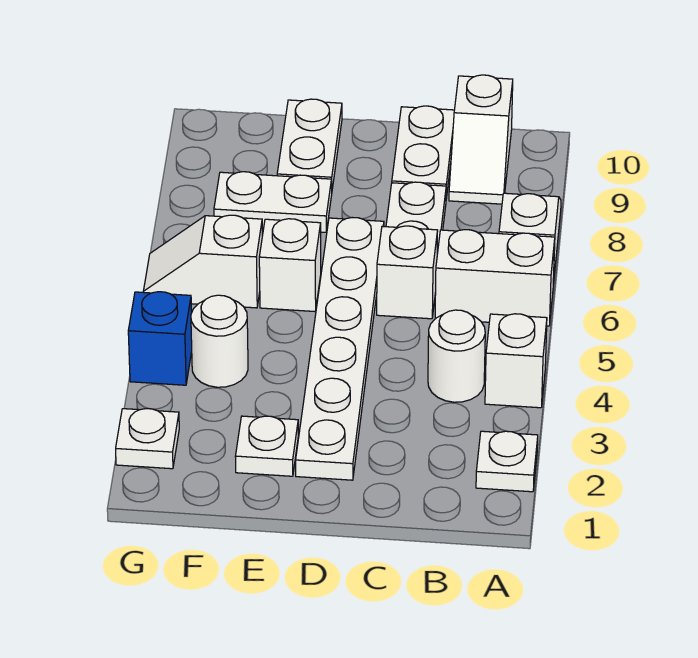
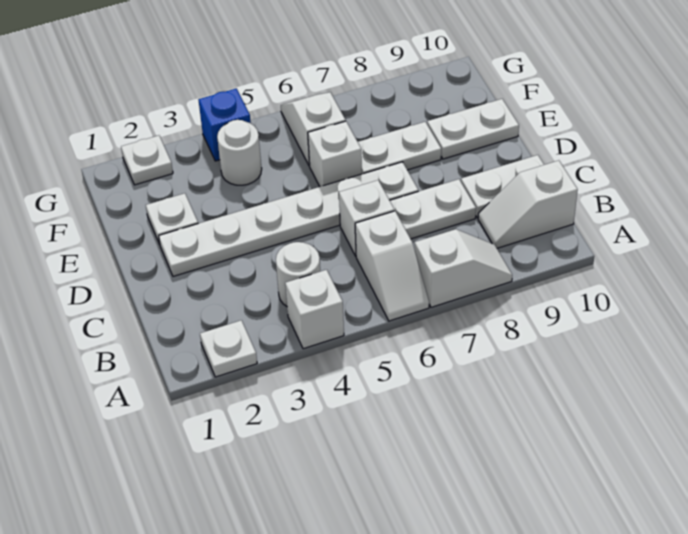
white brick A6:B6 level 1 -> white slope A6:B6 level 1 top B
white plate E8:F8 level 1 -> white plate E7:E8 level 1

